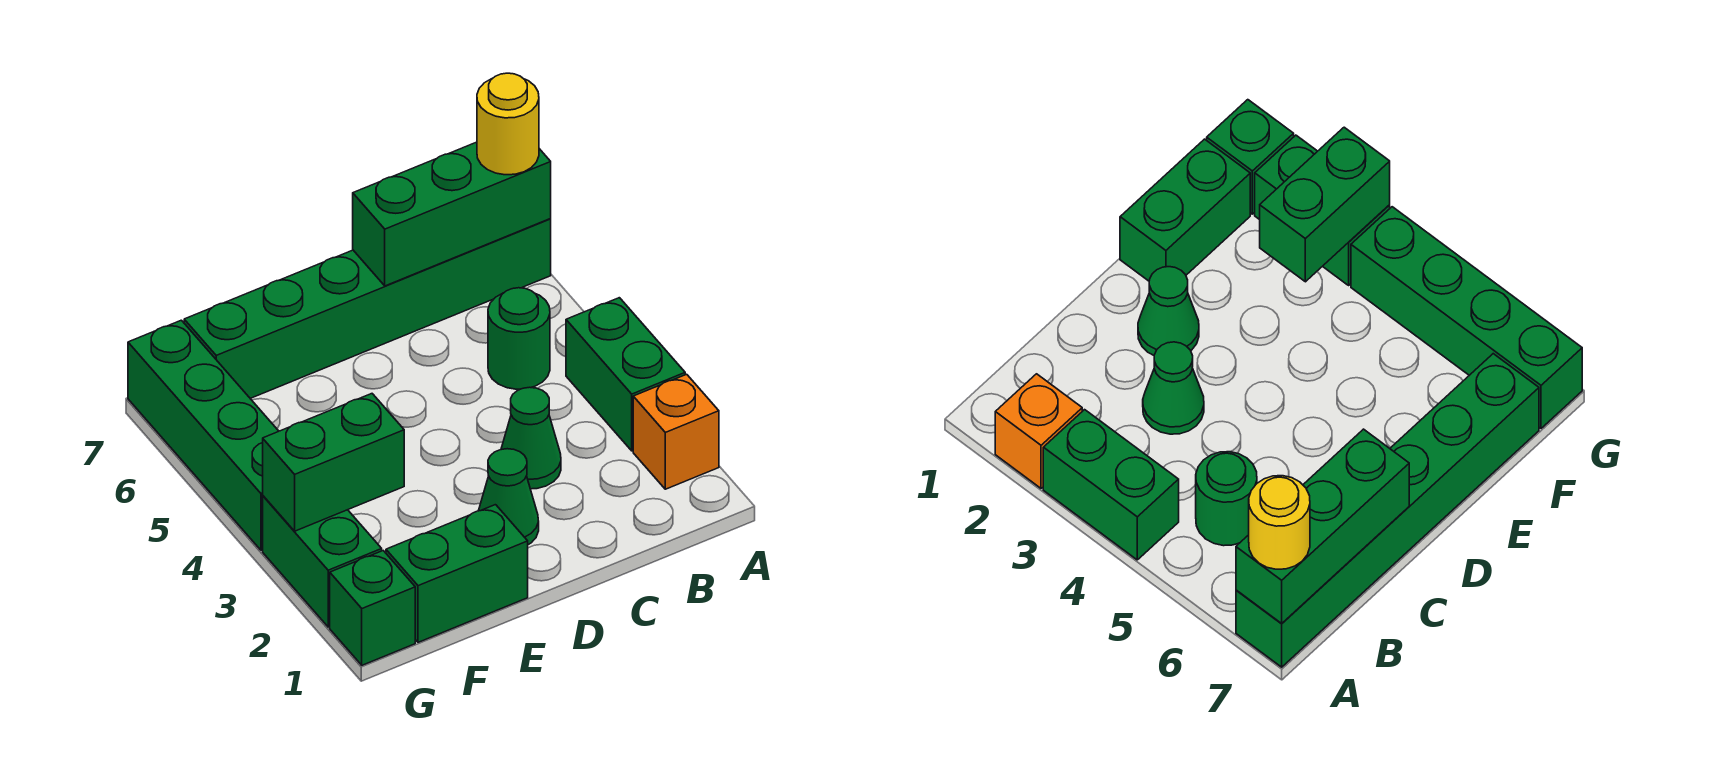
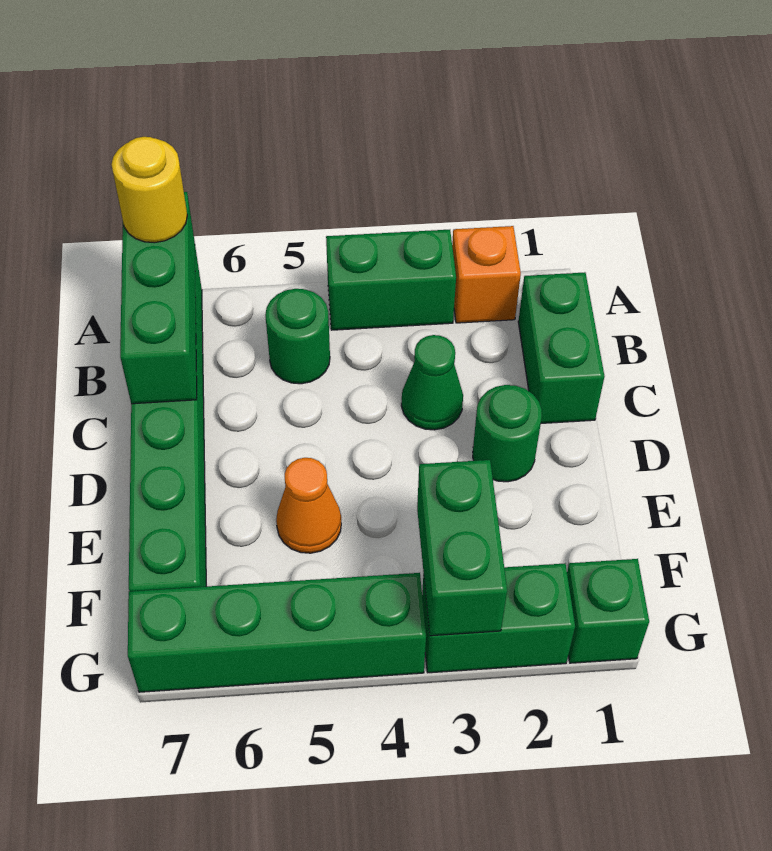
green cone D2 level 1 -> green round brick D2 level 1
green brick E1:F1 level 1 -> green brick B1:C1 level 1
none -> orange cone E5 level 1

